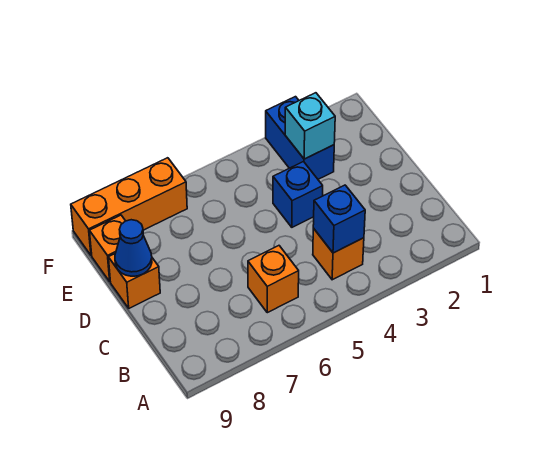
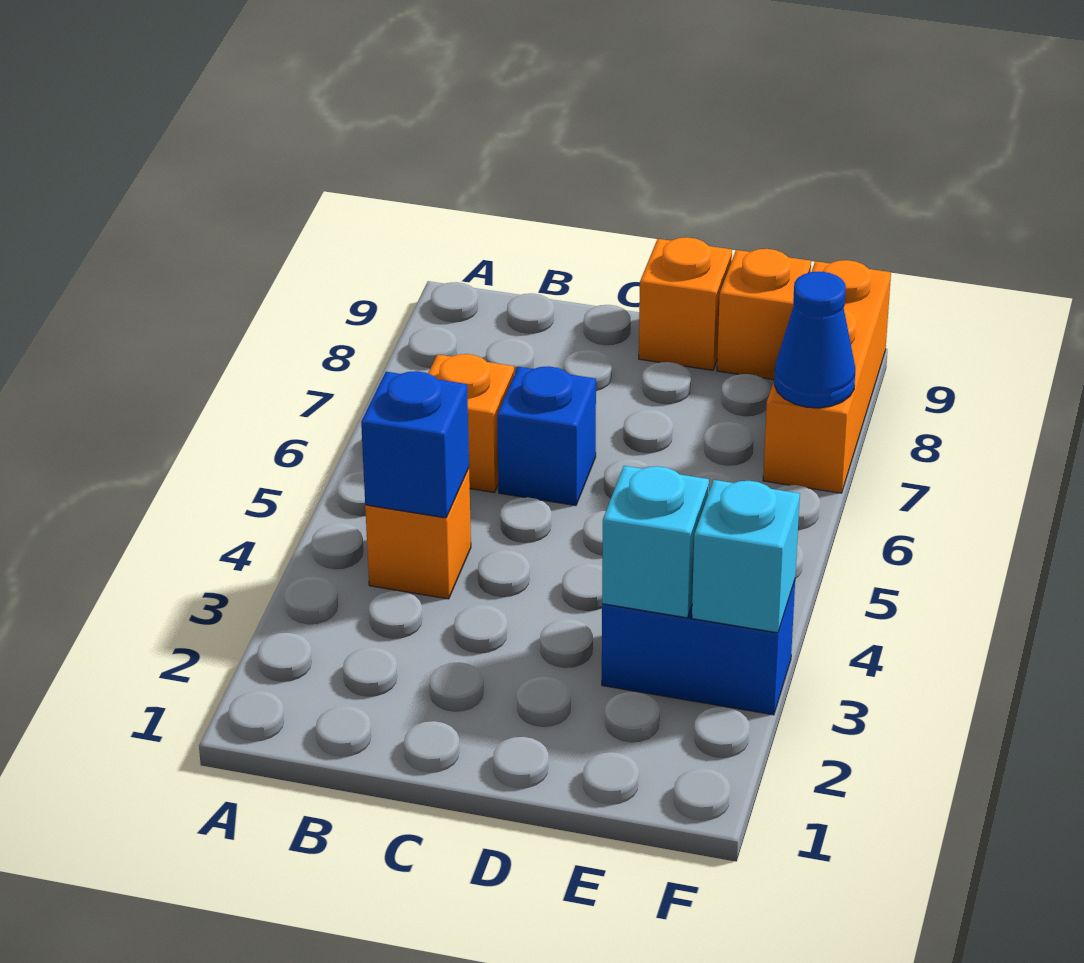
blue brick D4 level 1 -> blue brick C6 level 1
blue cone D9 level 2 -> blue cone F7 level 2
none -> cyan brick F3 level 2

